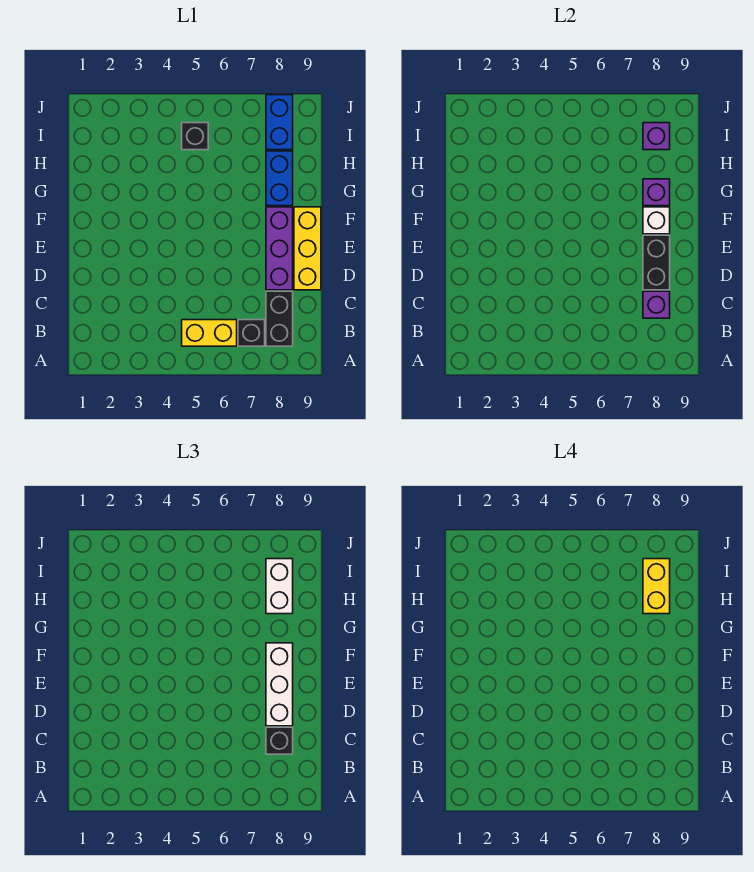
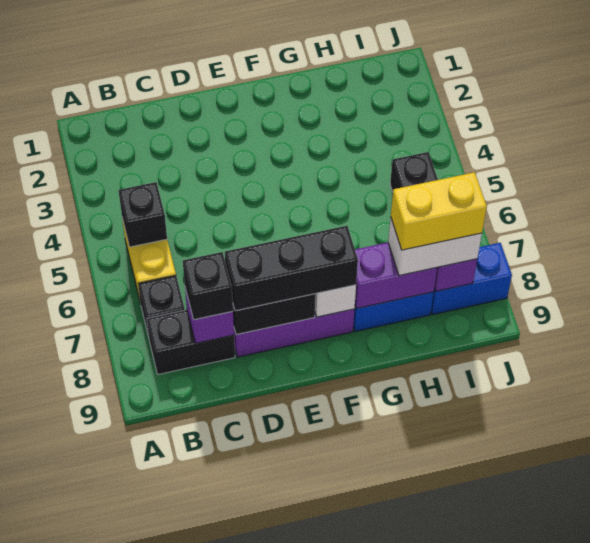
none -> black brick B5 level 2
white brick D8:F8 level 3 -> black brick D8:F8 level 3
yellow brick D9:F9 level 1 -> none
purple brick G8 level 2 -> purple brick G8:H8 level 2

